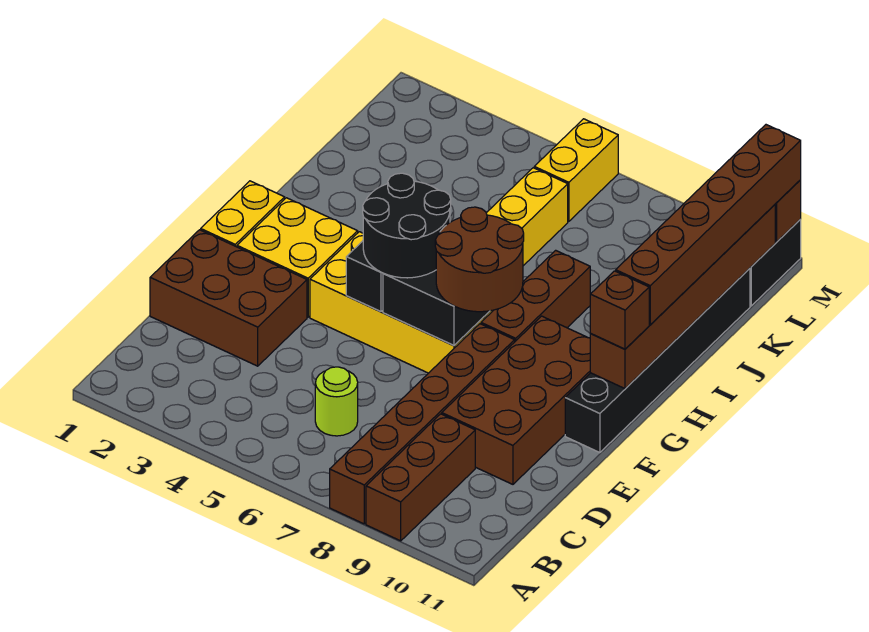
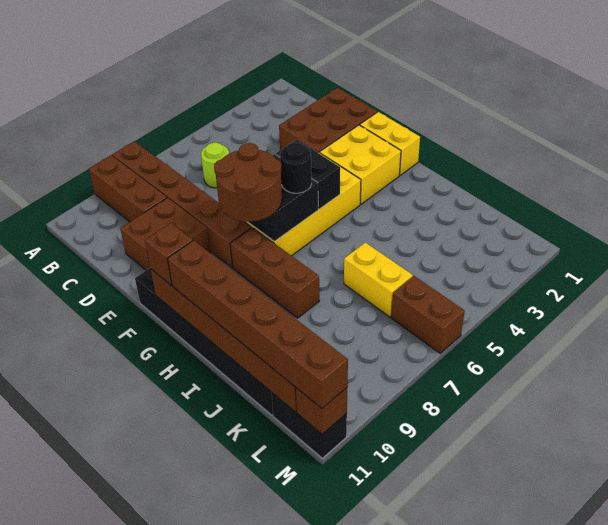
brown brick D9:G10 level 1 -> brown brick D9:E10 level 1
black round brick F5:G6 level 3 -> black round brick G6 level 3
yellow brick L6:M6 level 1 -> brown brick L6:M6 level 1

